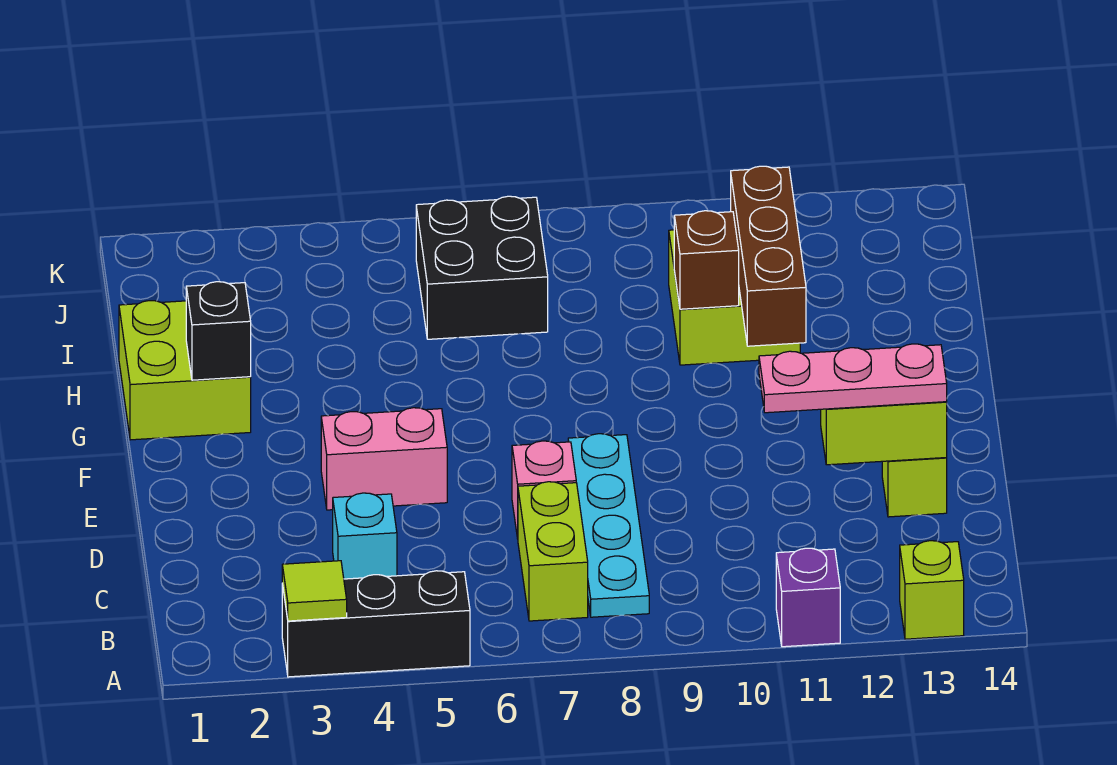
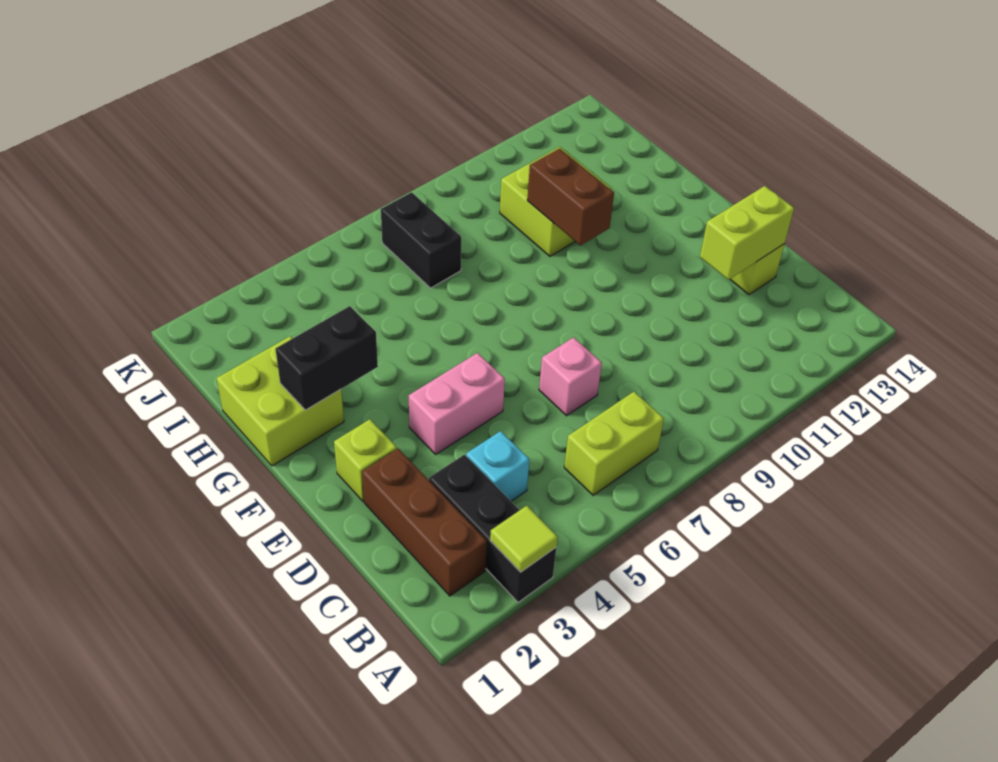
black brick A3:A5 level 1 -> black brick A3:C3 level 1
purple brick A11 level 1 -> none
lime brick A13 level 1 -> lime brick E2 level 1
lime brick B7:C7 level 1 -> lime brick B6:B7 level 1
cyan plate B8:E8 level 1 -> none
pink plate D11:D13 level 3 -> none
black brick G2 level 2 -> black brick G2:G3 level 2
brown brick G11:I11 level 2 -> brown brick B2:D2 level 1
brown brick H10 level 2 -> brown brick G10:H10 level 2
black brick I6:J7 level 1 -> black brick I7:J7 level 1

